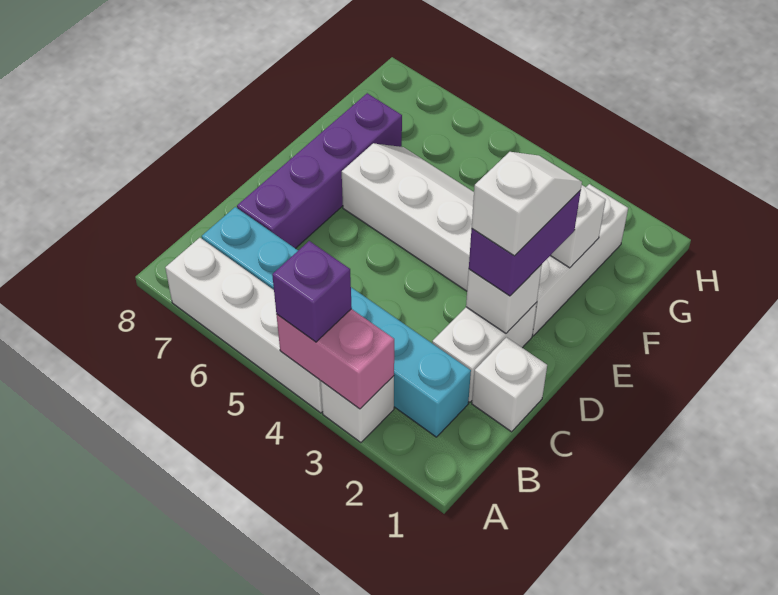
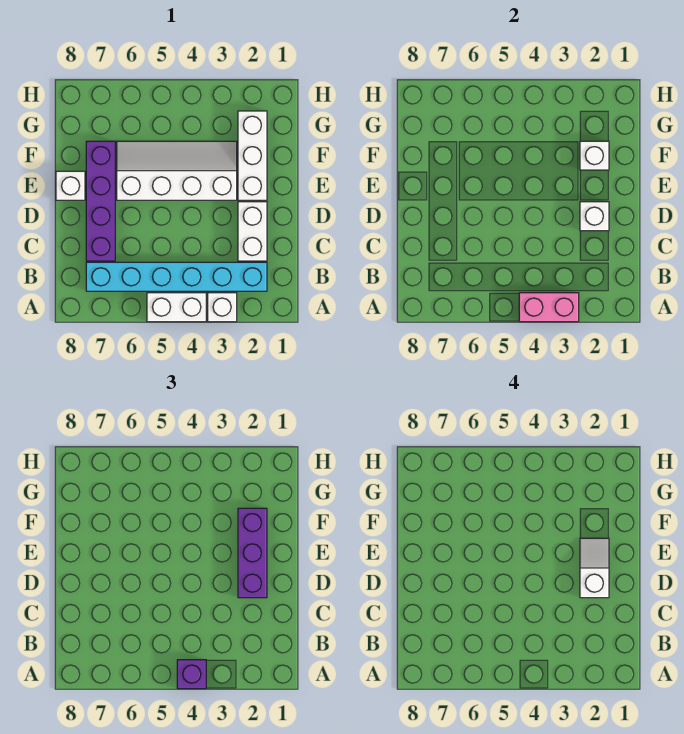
white brick A4:A7 level 1 -> white brick A4:A5 level 1
white brick C1 level 1 -> white brick E8 level 1
purple brick D2:E2 level 3 -> purple brick D2:F2 level 3

